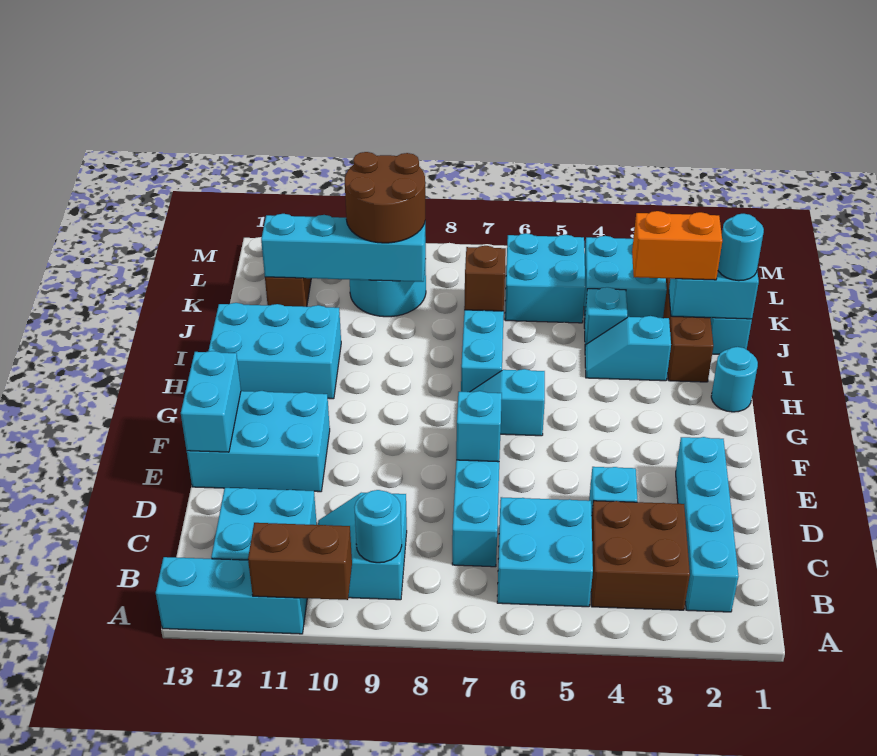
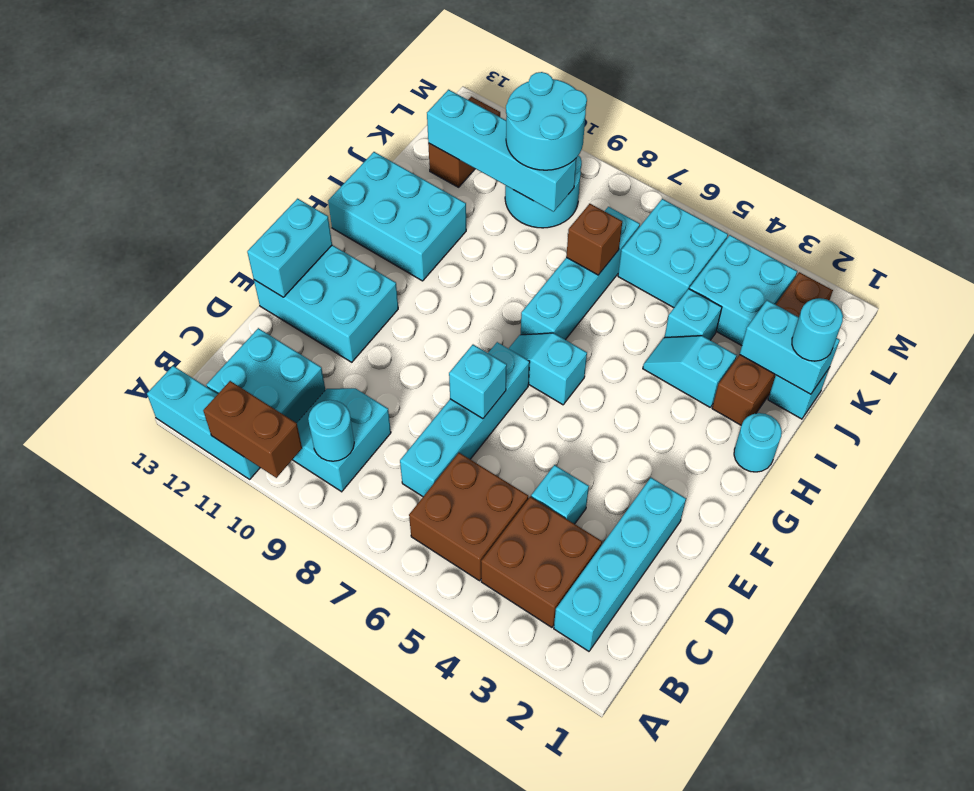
cyan brick B5:C6 level 1 -> brown brick B5:C6 level 1
orange brick J2:J3 level 3 -> none
brown round brick K9:L10 level 3 -> cyan round brick K9:L10 level 3

